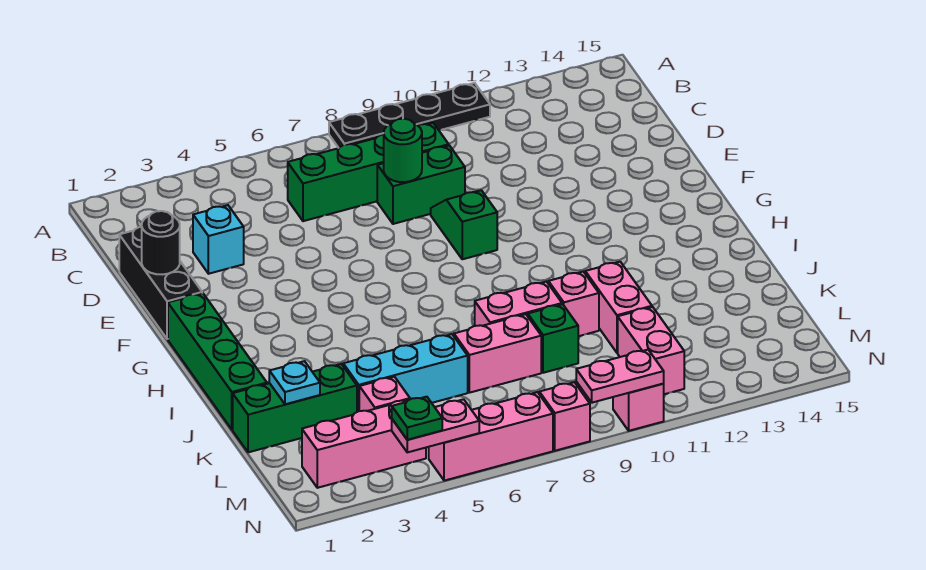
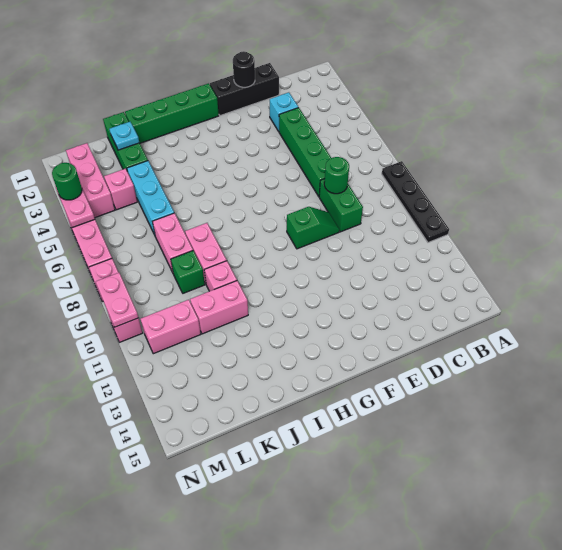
green brick C6:C9 level 1 -> green brick D4:D7 level 1
green plate N4 level 3 -> green round brick N4 level 3

